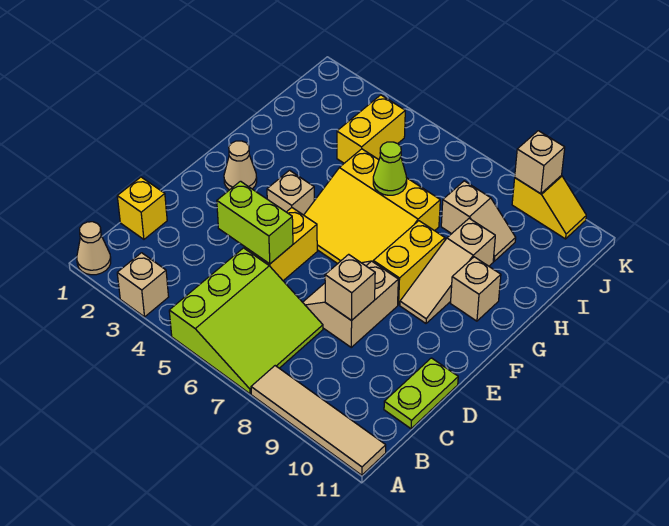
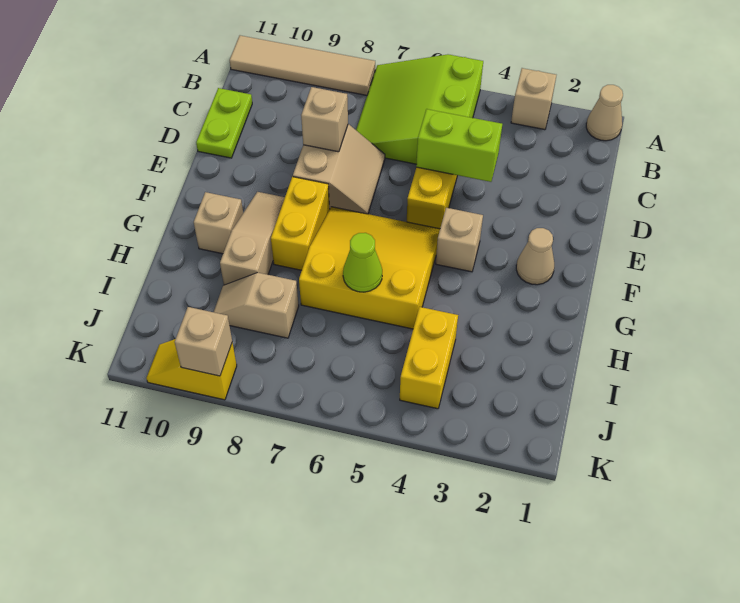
yellow brick C1 level 1 -> none

